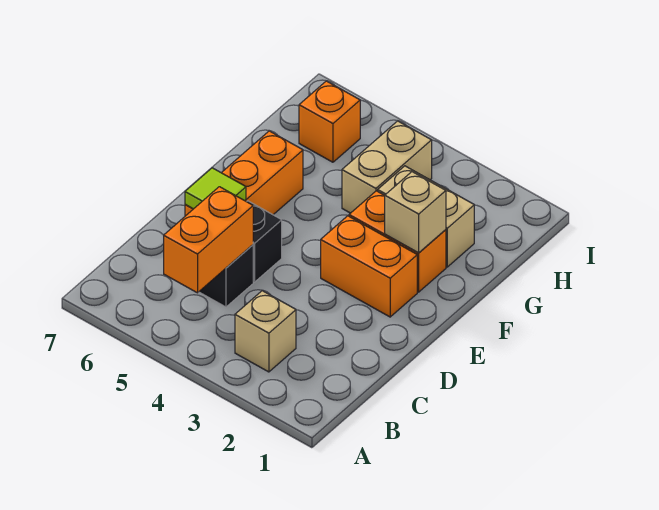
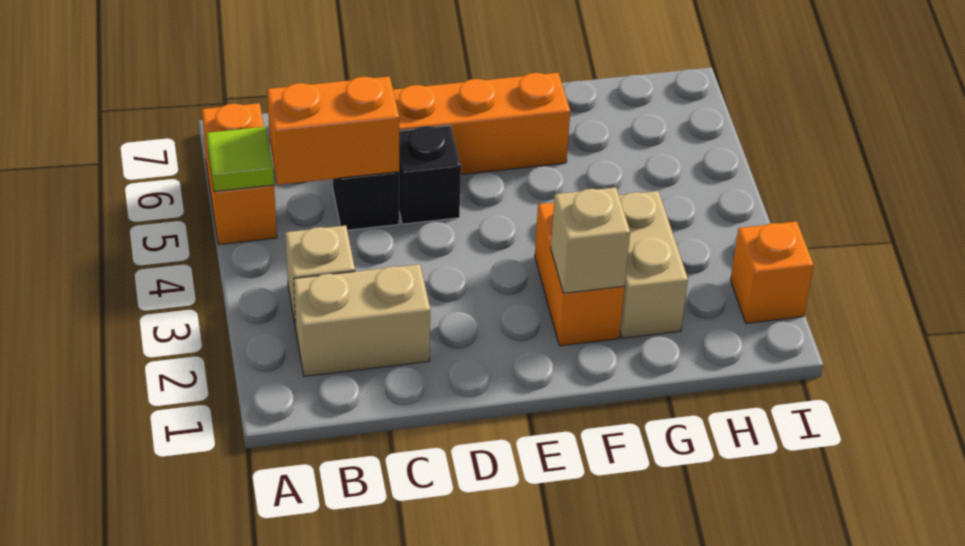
lime tile D6 level 2 -> lime tile A5 level 2
orange brick E2:E3 level 1 -> orange brick A5:A6 level 1
tan brick G4:H4 level 1 -> tan brick B2:C2 level 1
orange brick H6 level 1 -> orange brick I2 level 1

